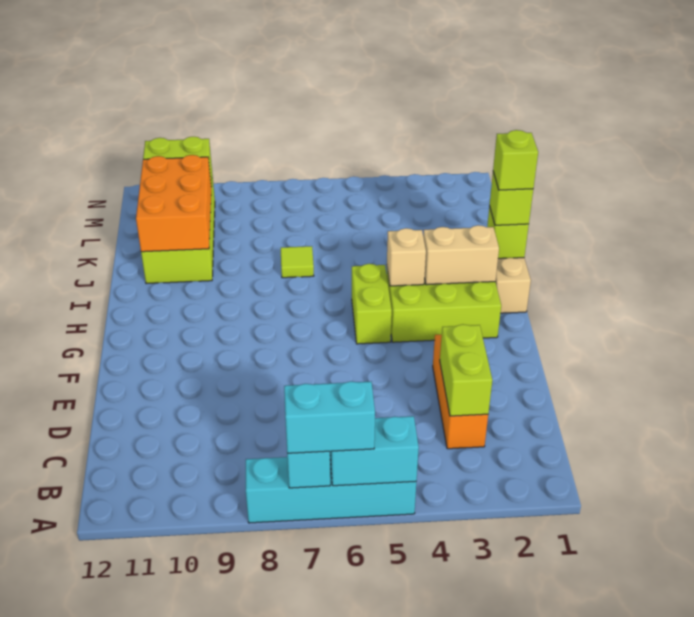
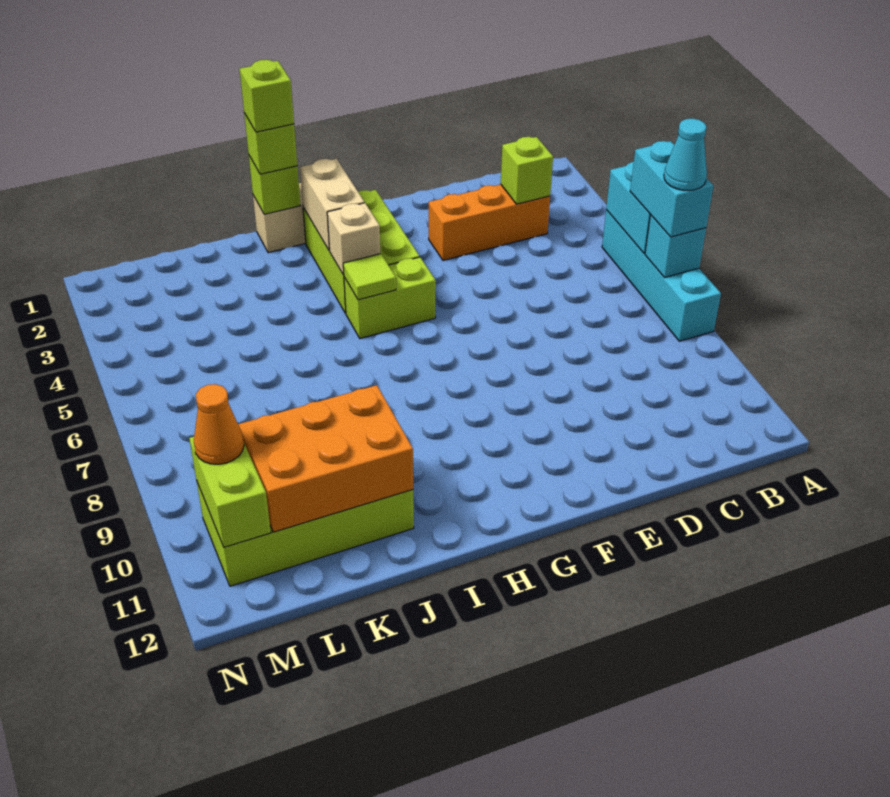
none -> cyan cone A7 level 4
lime brick C3:D3 level 2 -> lime brick C3 level 2
lime tile J7 level 1 -> lime tile H5 level 2
none -> orange cone M10 level 3

